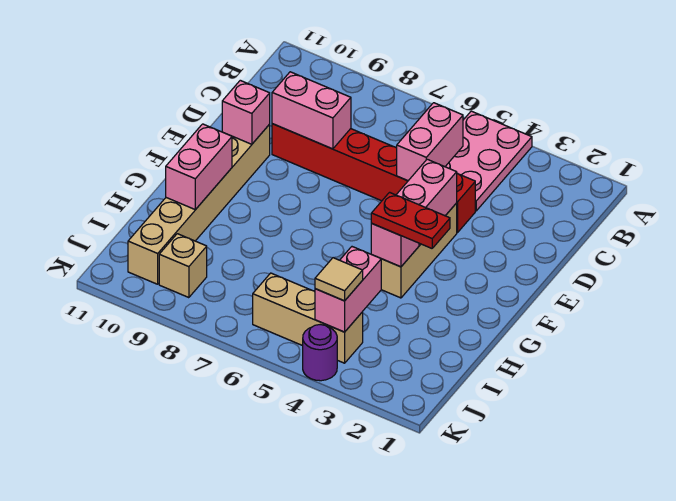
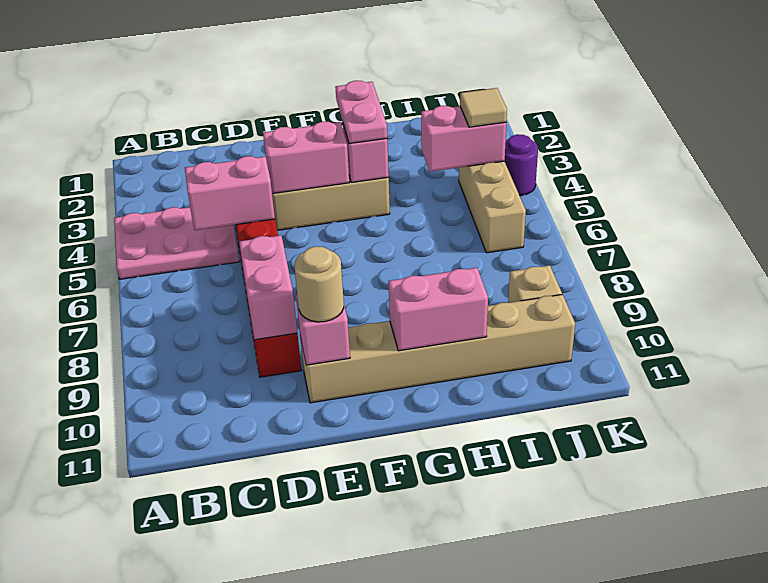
none -> tan round brick E10 level 3
red plate G3:G4 level 3 -> pink plate G3:G4 level 3

